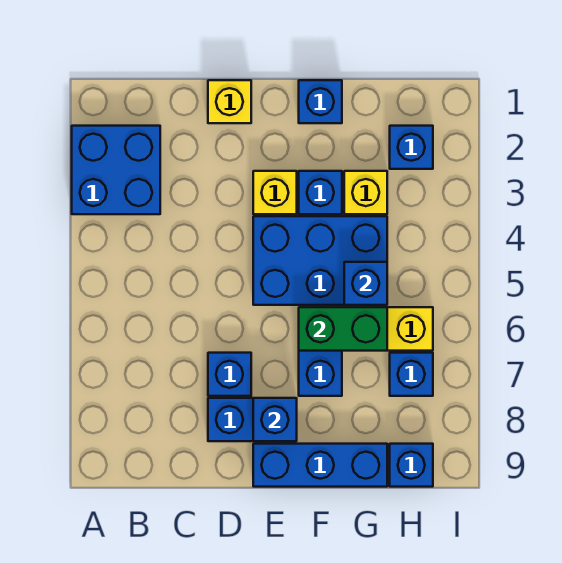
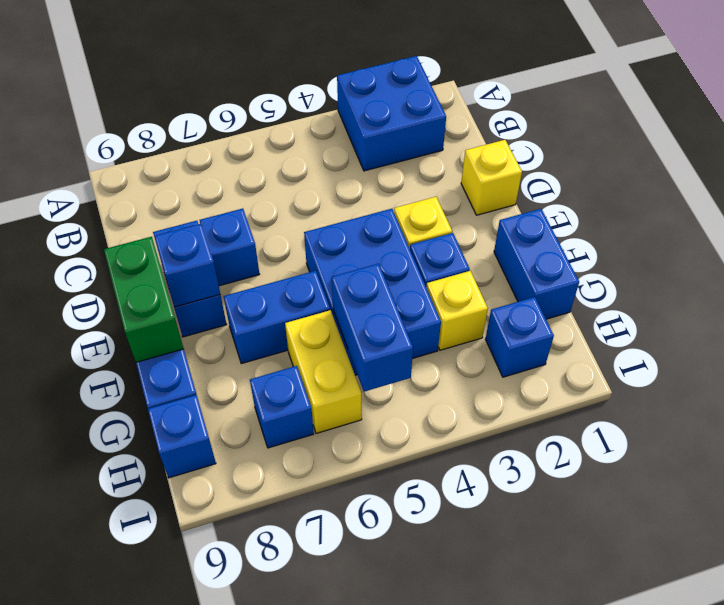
blue brick F1 level 1 -> blue brick F1:G1 level 1
green brick F6:G6 level 2 -> green brick E9:F9 level 2
blue brick G5 level 2 -> blue brick G5:H5 level 2

